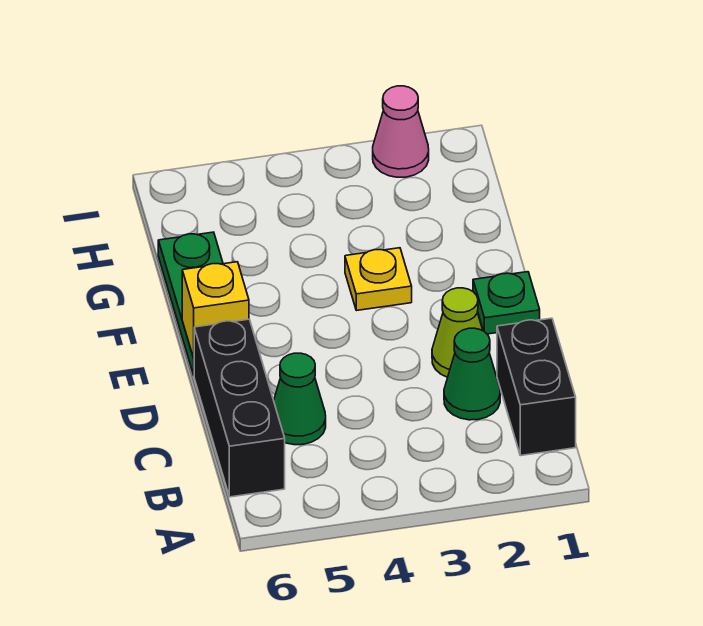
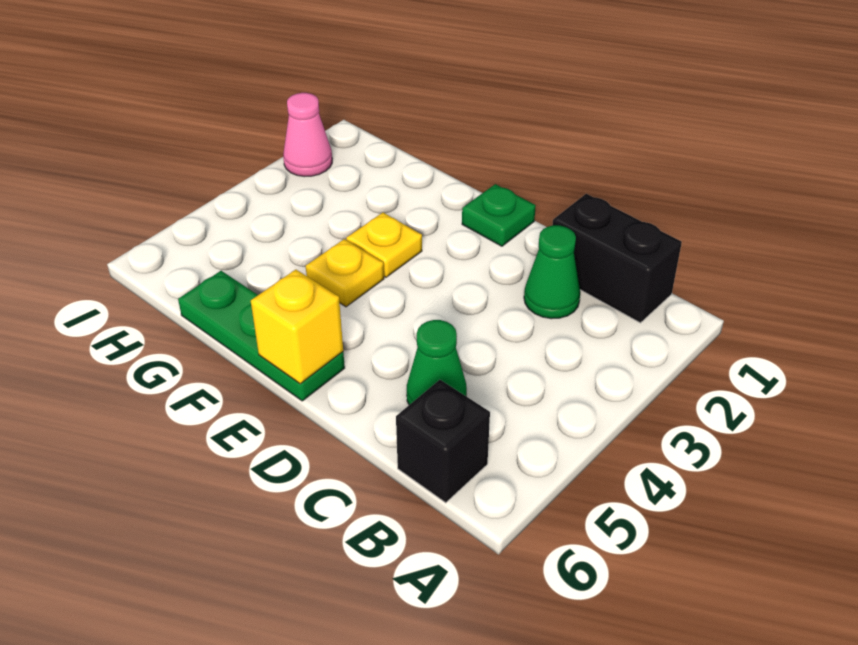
black brick B6:D6 level 1 -> black brick B6 level 1
lime cone D2 level 1 -> none
none -> yellow plate F4 level 1

